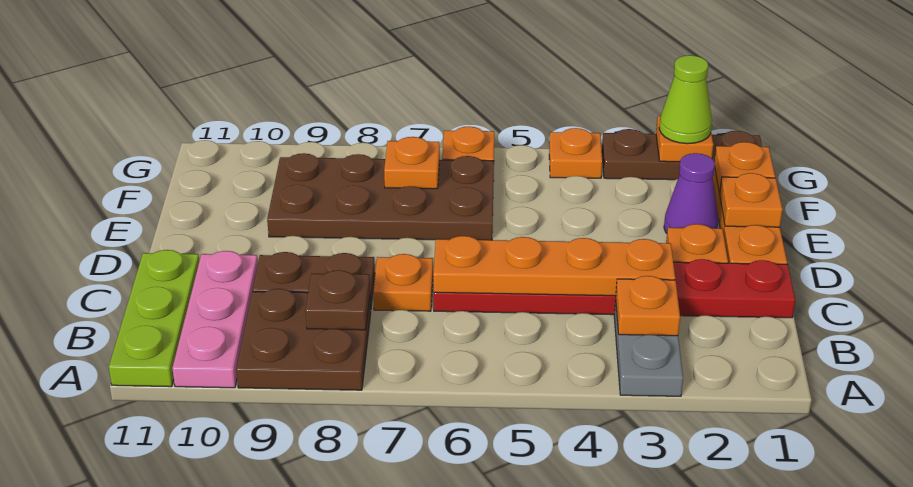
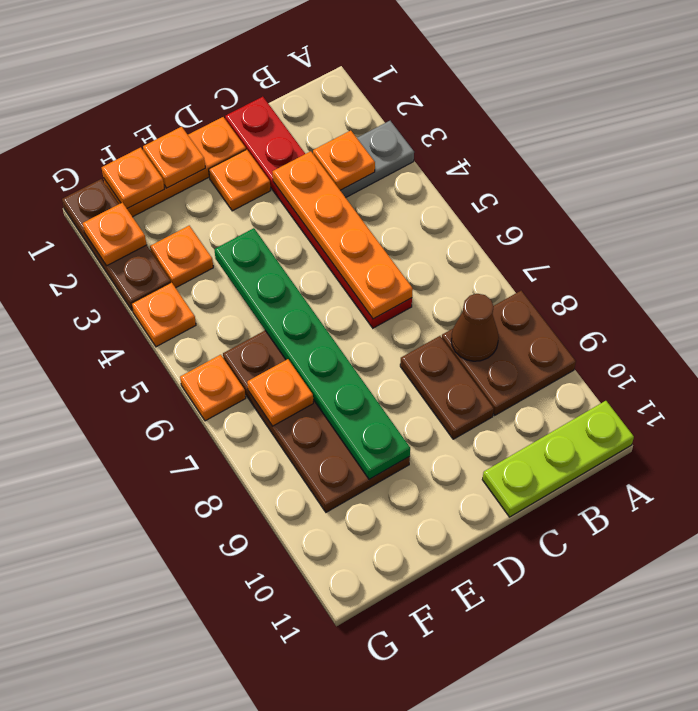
pink plate A10:C10 level 1 -> none
brown plate B8 level 2 -> brown cone B8 level 2
orange plate C7 level 1 -> orange plate F3 level 1
purple cone E2 level 1 -> none
none -> green plate E4:E9 level 2
lime cone G2 level 3 -> none

